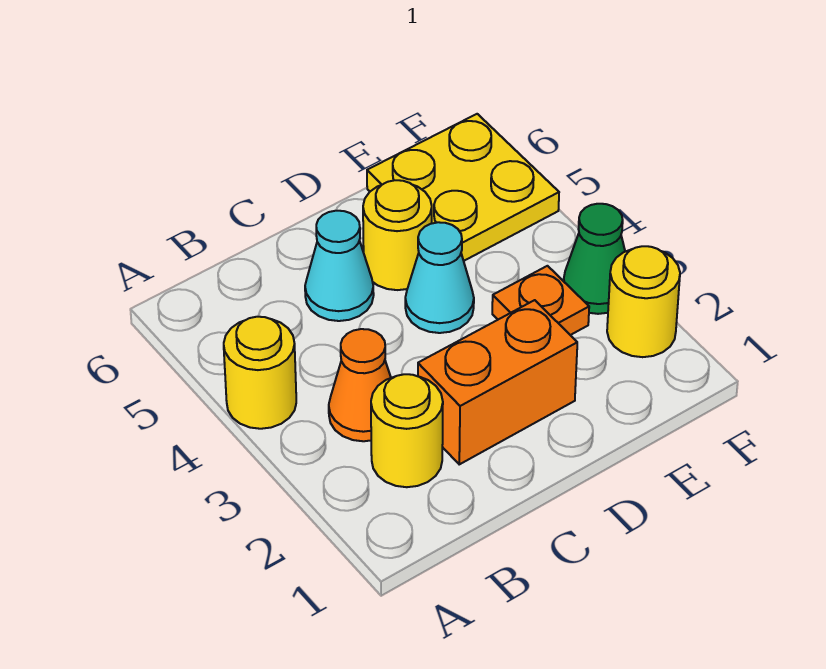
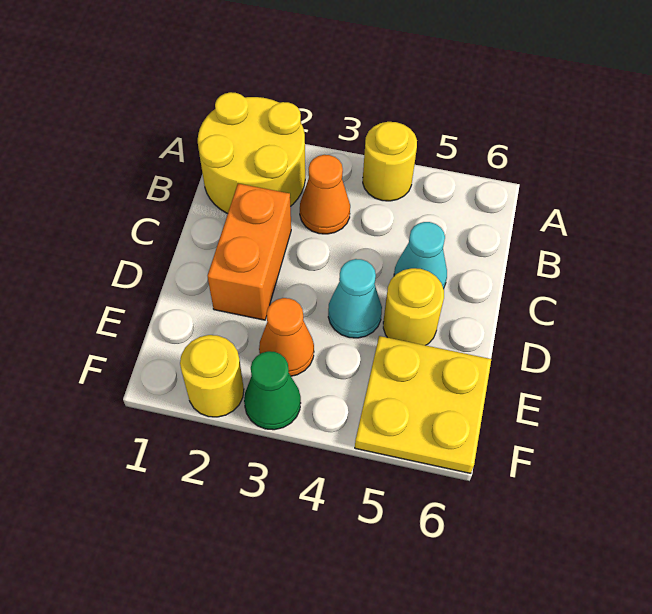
yellow round brick B2 level 1 -> yellow round brick A1:B2 level 1
orange plate E3 level 1 -> orange cone E3 level 1

